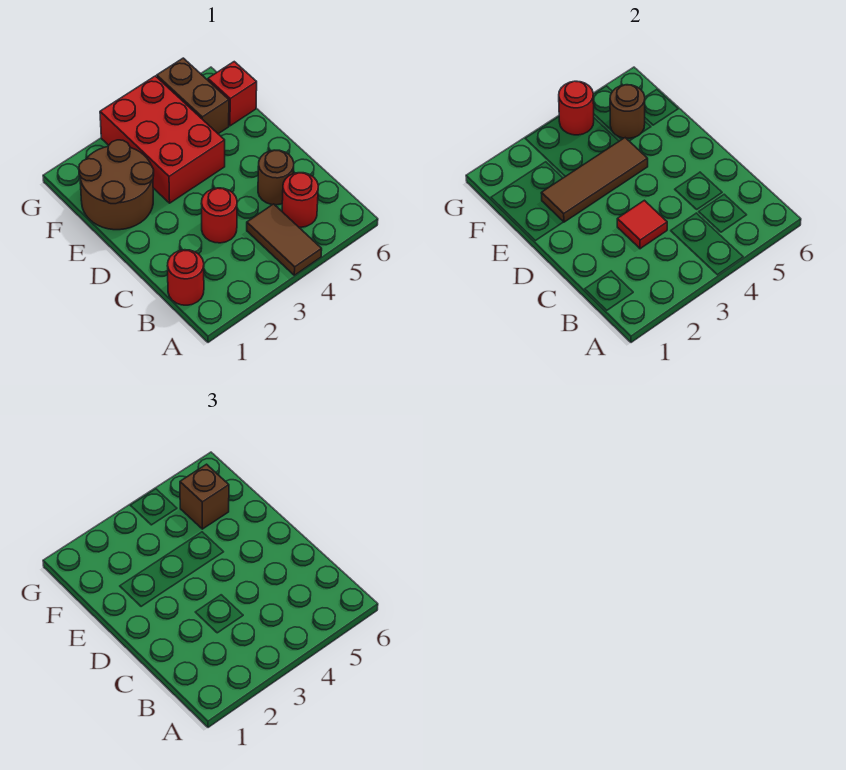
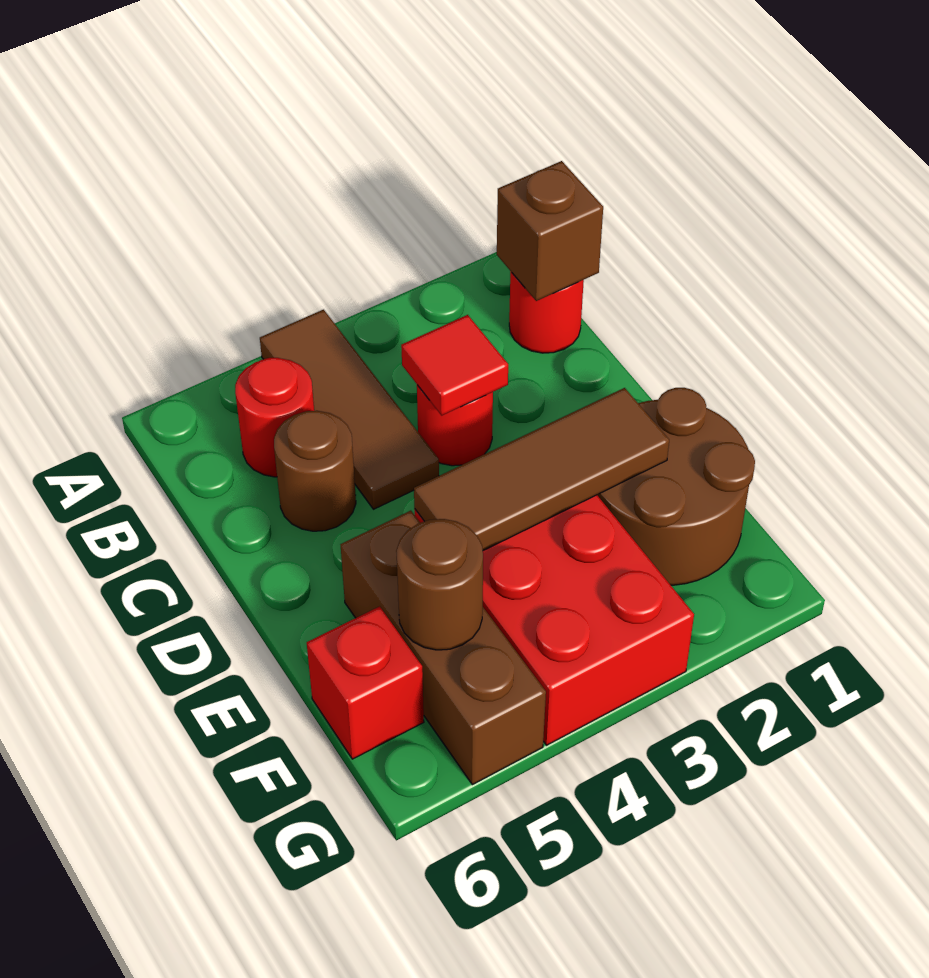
brown tile A4:B4 level 1 -> brown tile A4:C4 level 1
brown brick F5:G5 level 1 -> brown brick E5:G5 level 1
brown brick F5 level 3 -> brown brick B1 level 2
red round brick G4 level 2 -> none

